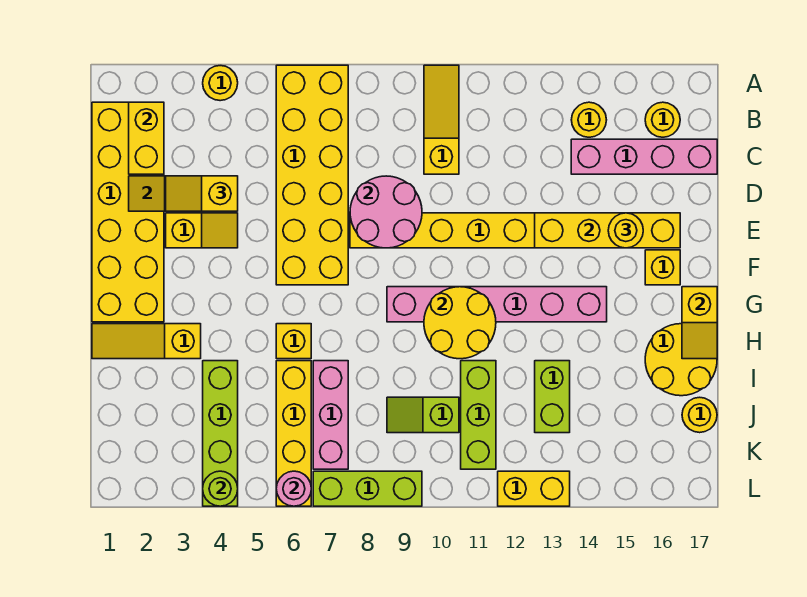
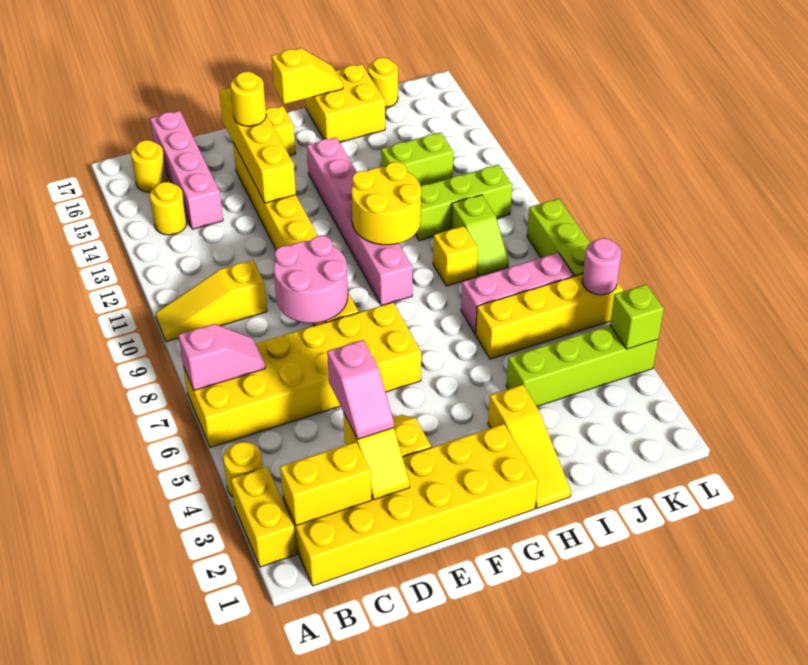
none -> pink slope A7:B7 level 2 top A
yellow slope D3:D4 level 3 top 4 -> pink slope D3:D4 level 3 top 4
yellow brick H6 level 1 -> yellow brick I9 level 1
yellow round brick H16:I17 level 1 -> yellow brick H16:I17 level 1
lime round brick L4 level 2 -> lime brick L4 level 2
yellow brick L12:L13 level 1 -> yellow brick A2:A3 level 1

